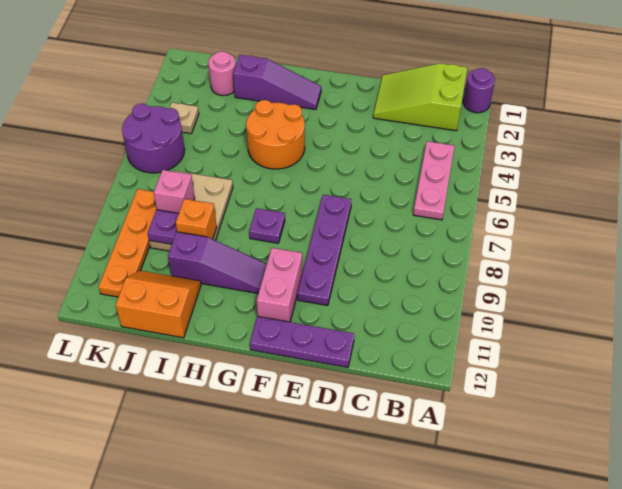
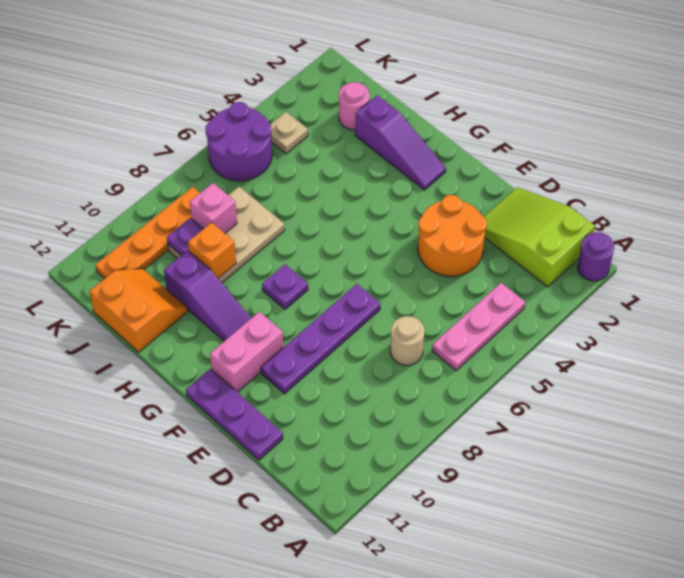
none -> tan round brick C7 level 1
orange round brick G4:H5 level 1 -> orange round brick D3:E4 level 1

